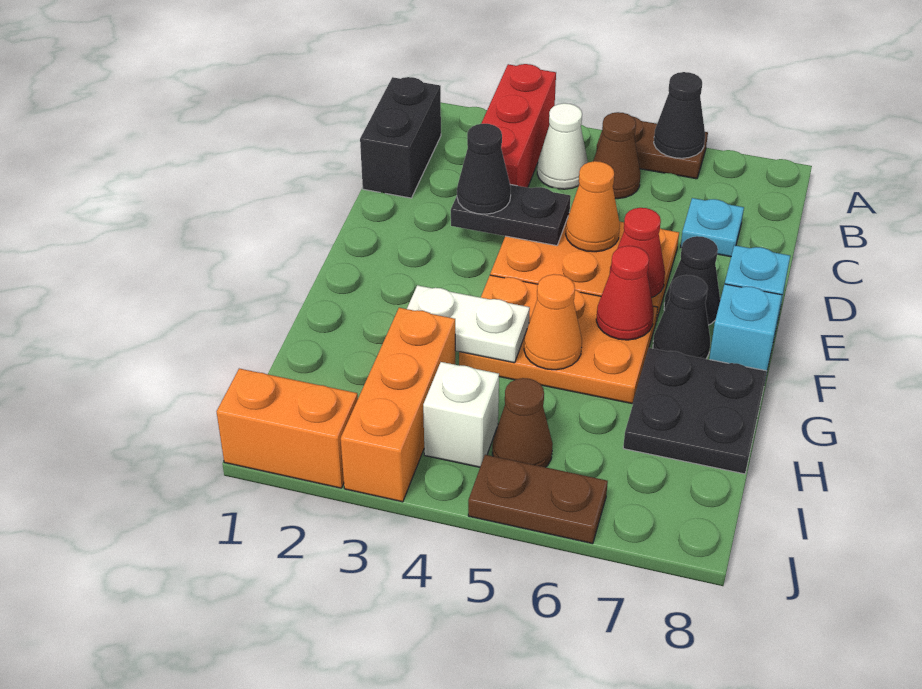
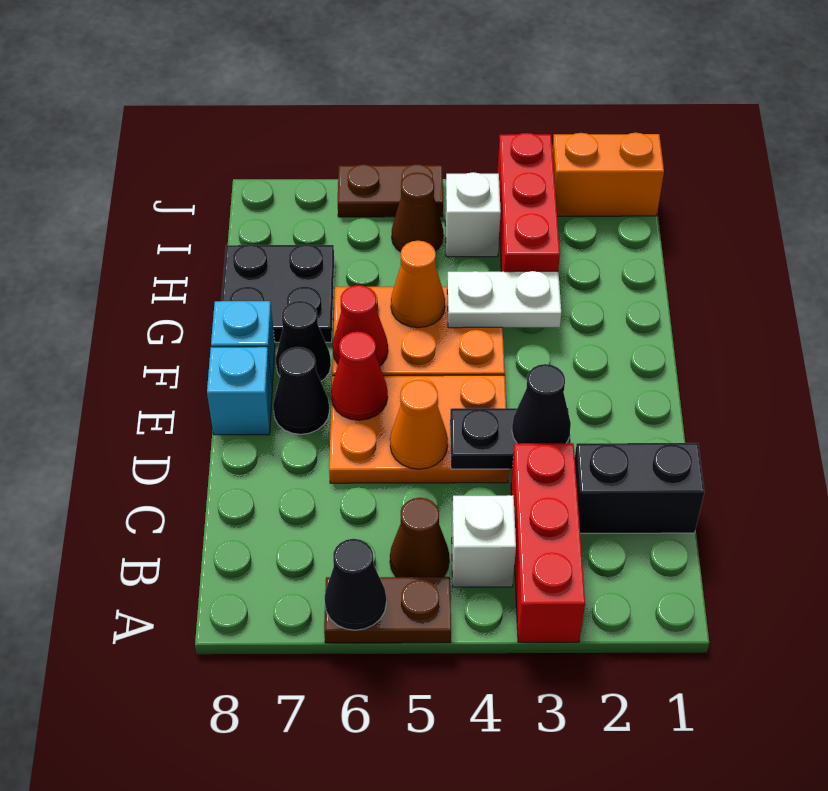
black brick B1:C1 level 1 -> black brick C1:C2 level 1
white cone B4 level 1 -> white brick B4 level 1
cyan plate C7 level 1 -> none
orange brick H3:J3 level 1 -> red brick H3:J3 level 1

